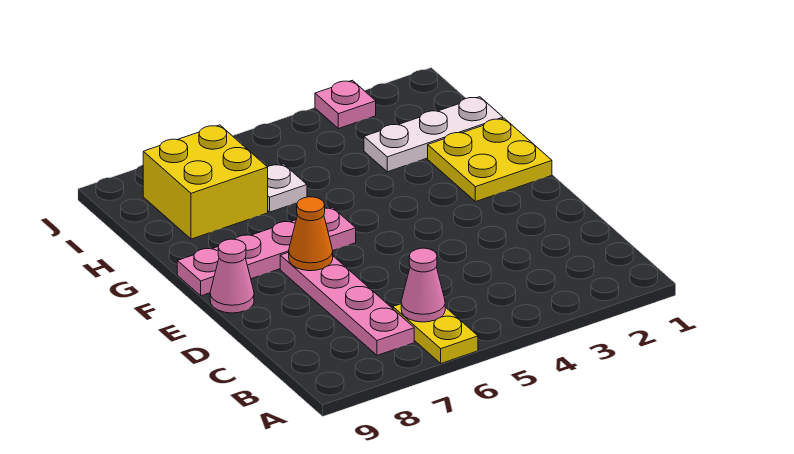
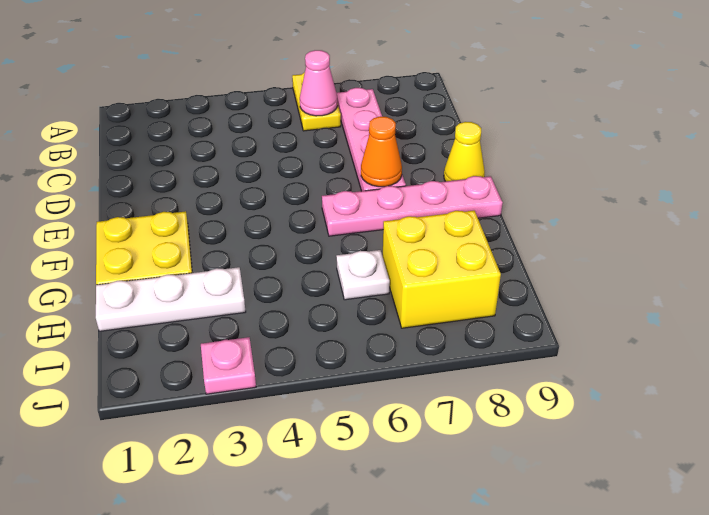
pink cone E9 level 1 -> yellow cone E9 level 1

